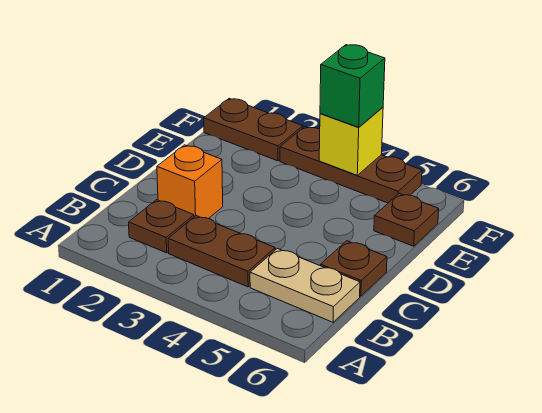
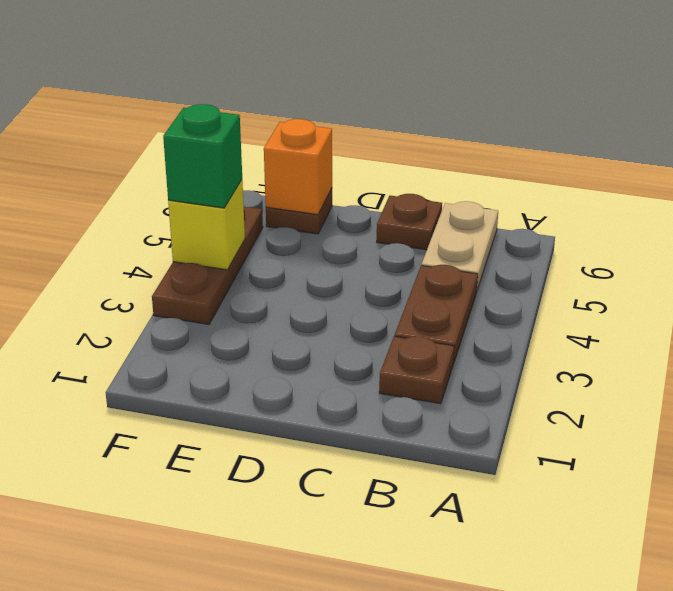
orange brick C2 level 1 -> orange brick E6 level 2
brown plate F1:F2 level 1 -> none

